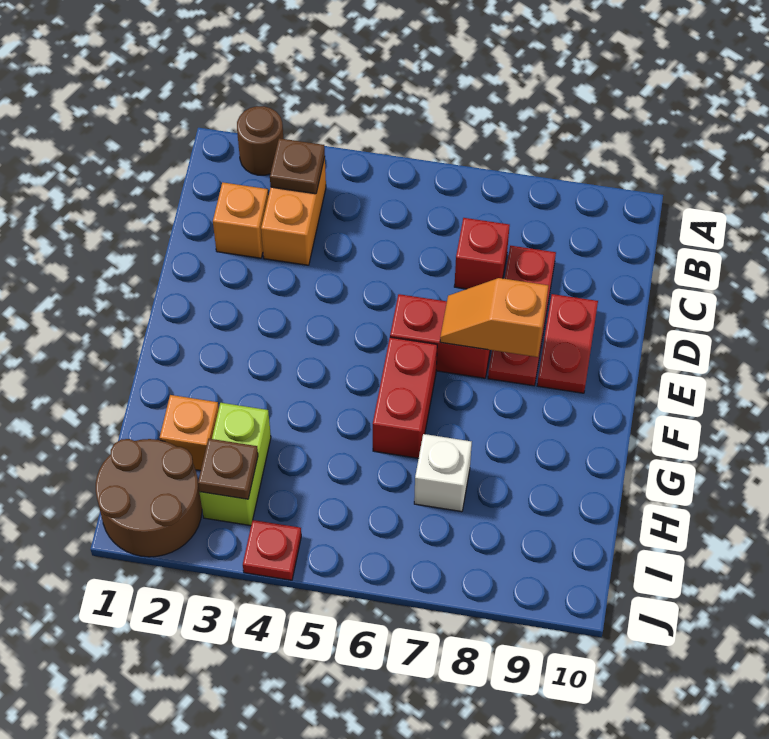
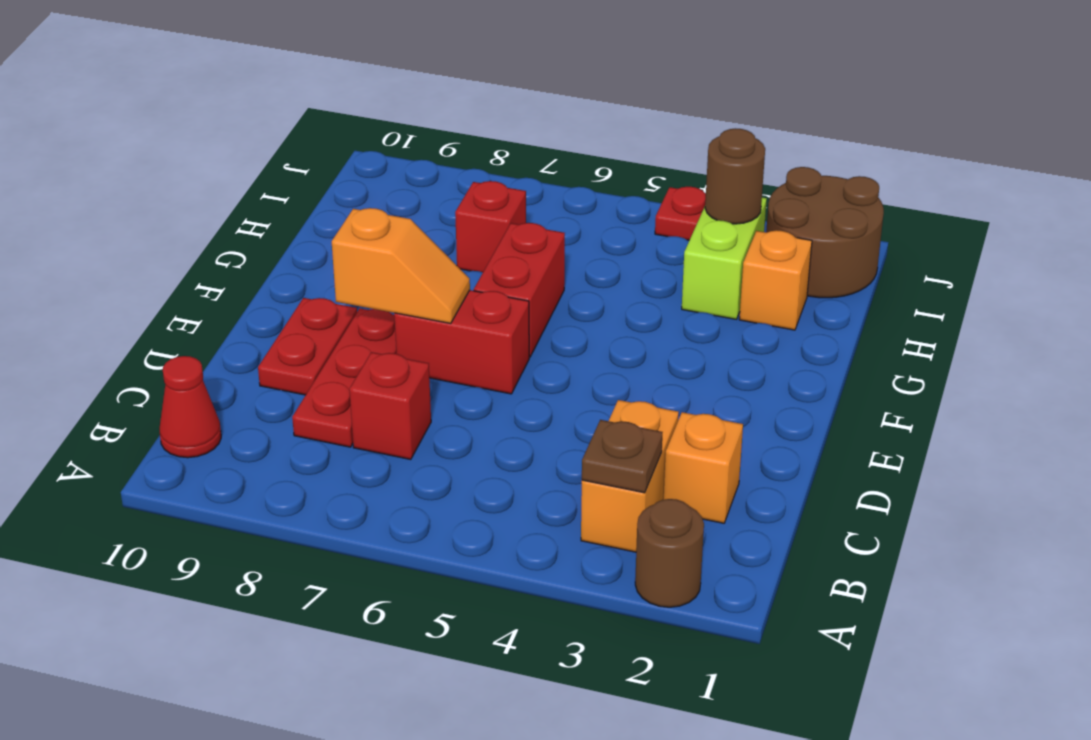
none -> red cone B10 level 1
white brick H7 level 1 -> red brick H7 level 1
brown plate I3 level 2 -> brown round brick I3 level 2

